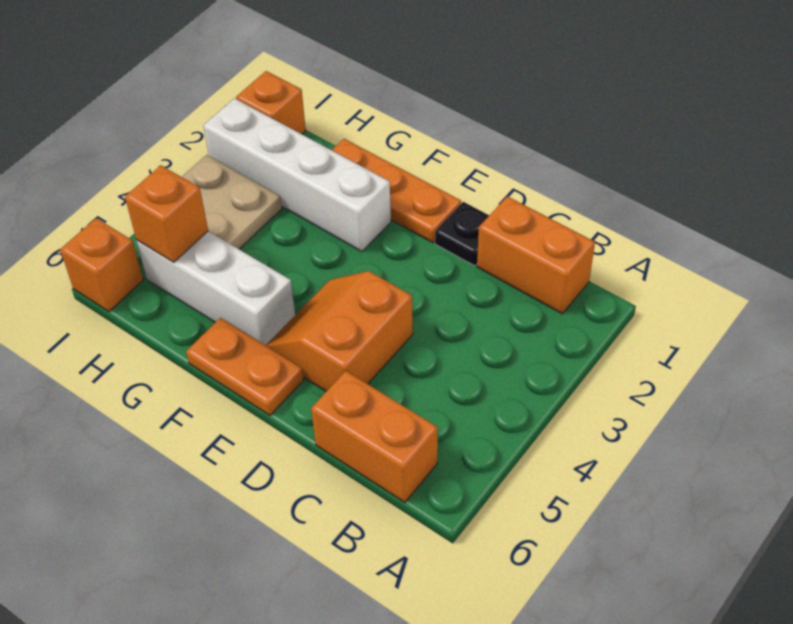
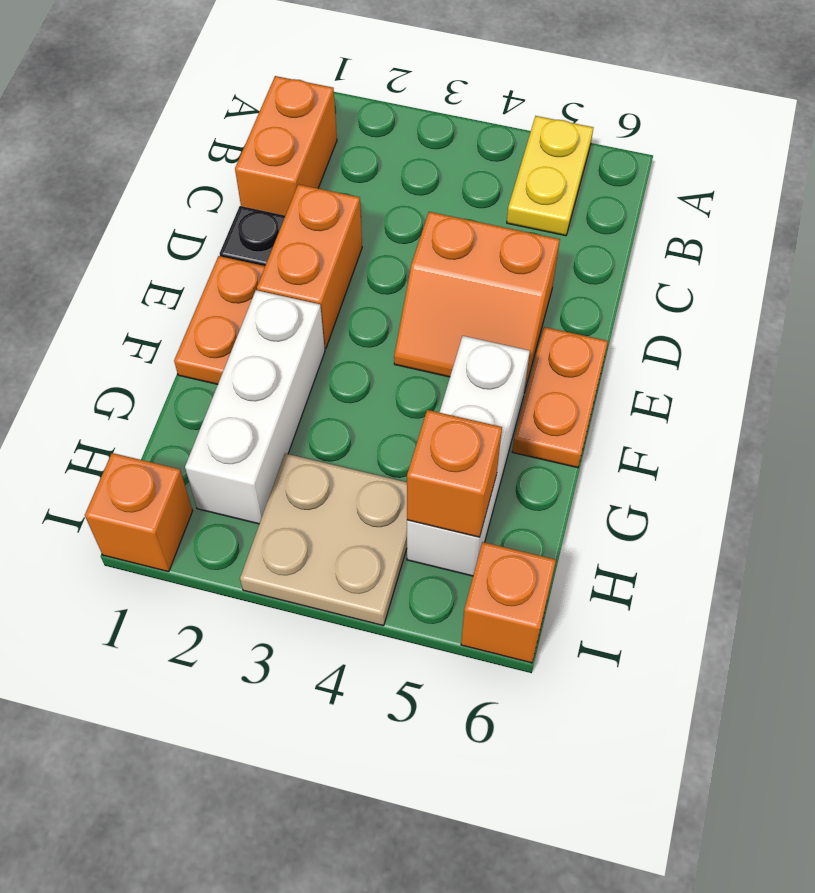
none -> yellow plate A5:B5 level 1
orange brick B6:C6 level 1 -> orange brick D2:E2 level 1
orange plate E1:G1 level 1 -> orange plate E1:F1 level 1
white brick F2:I2 level 1 -> white brick F2:H2 level 1

